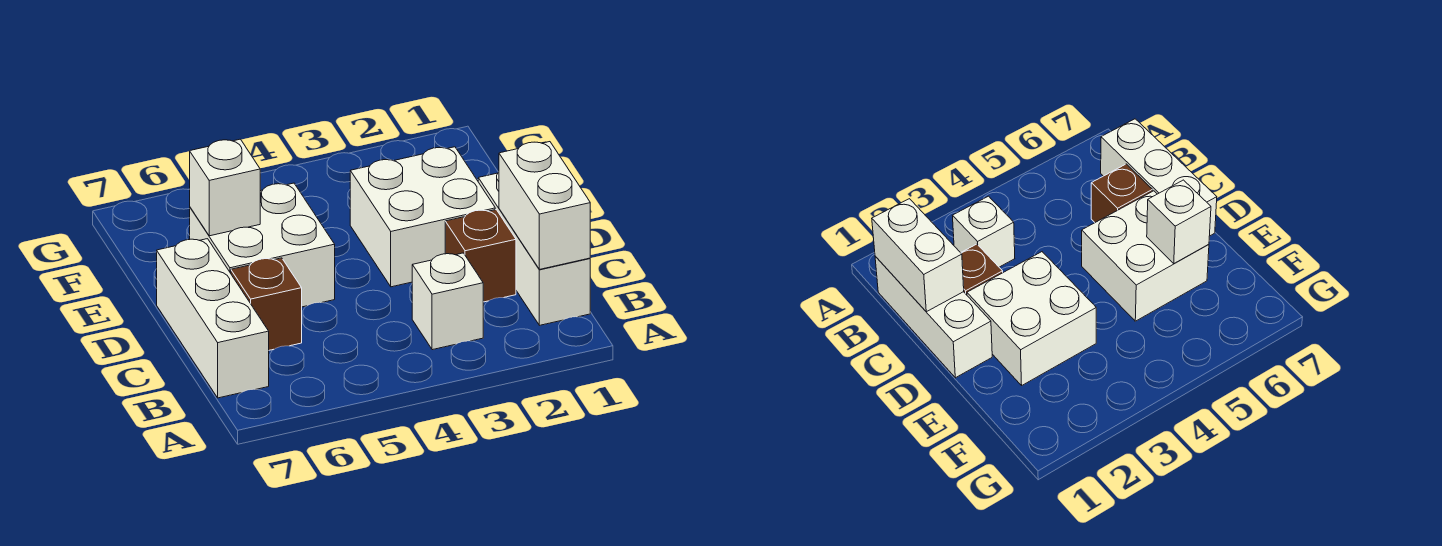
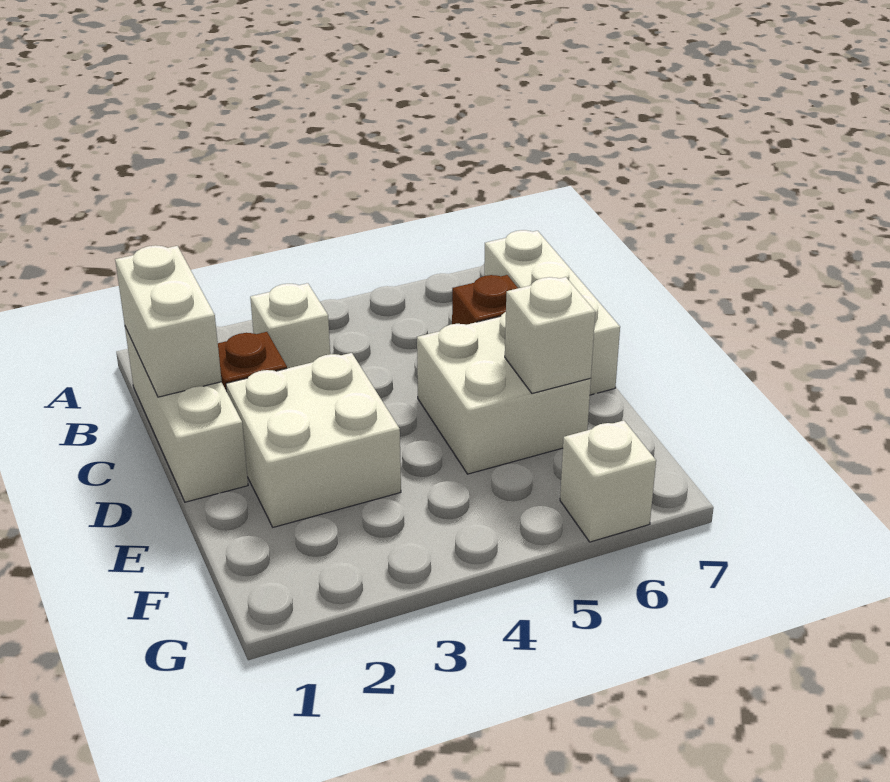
none -> white brick G6 level 1

